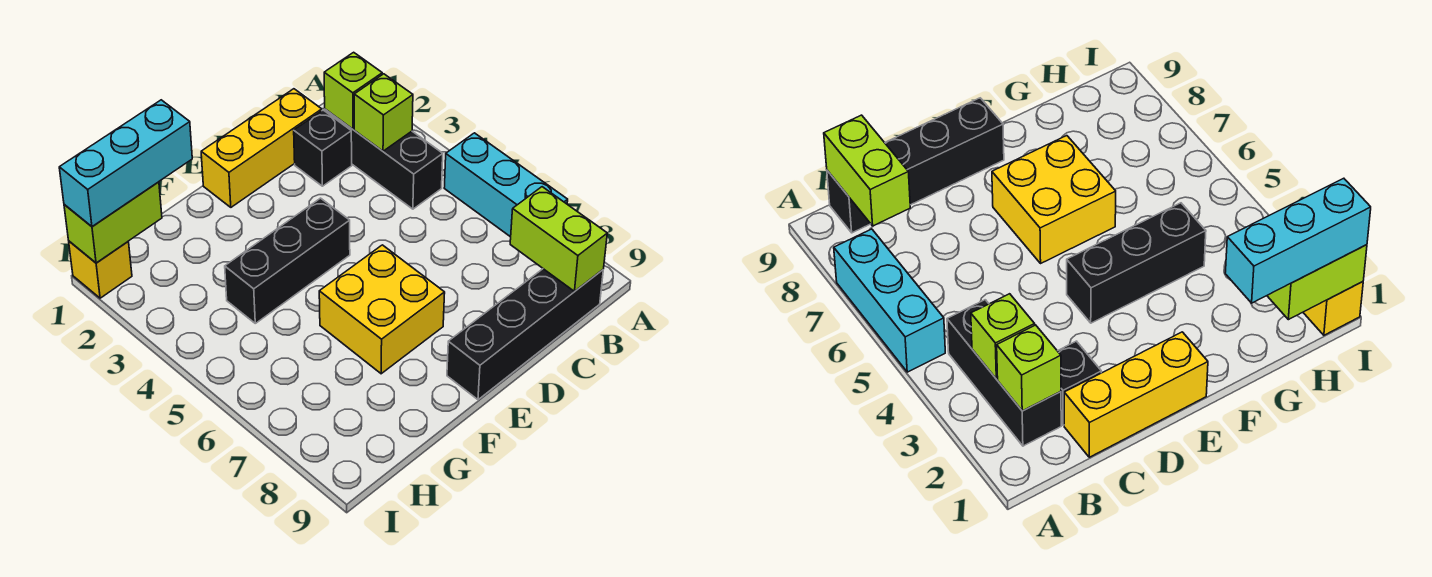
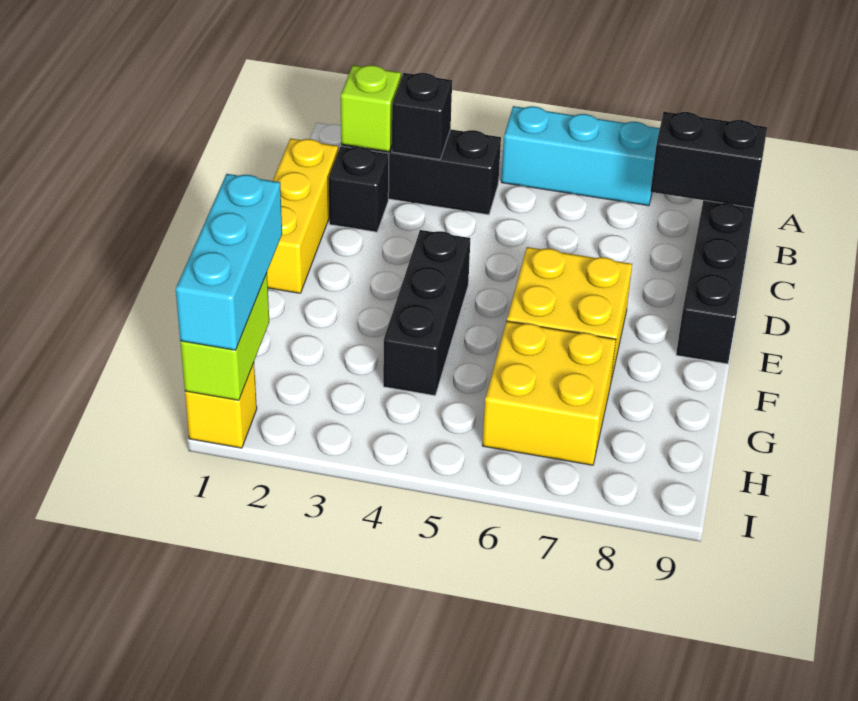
lime brick B3 level 2 -> black brick B3 level 2
lime brick B8:B9 level 2 -> black brick B8:B9 level 2
none -> yellow brick G6:H7 level 1

